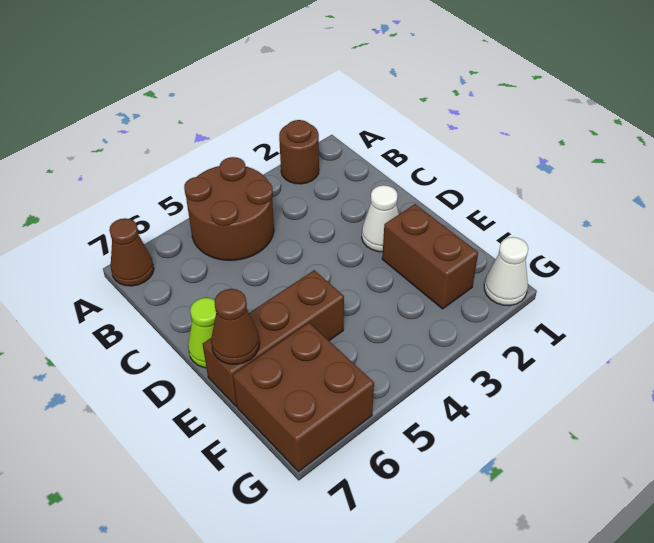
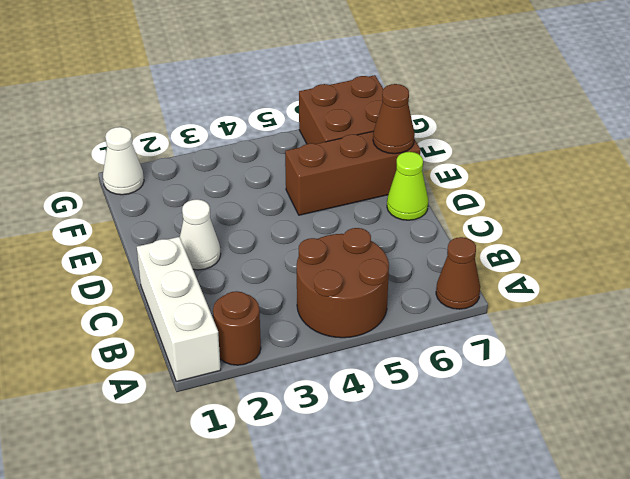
none -> white brick A1:C1 level 1
brown brick E2:F2 level 1 -> none

